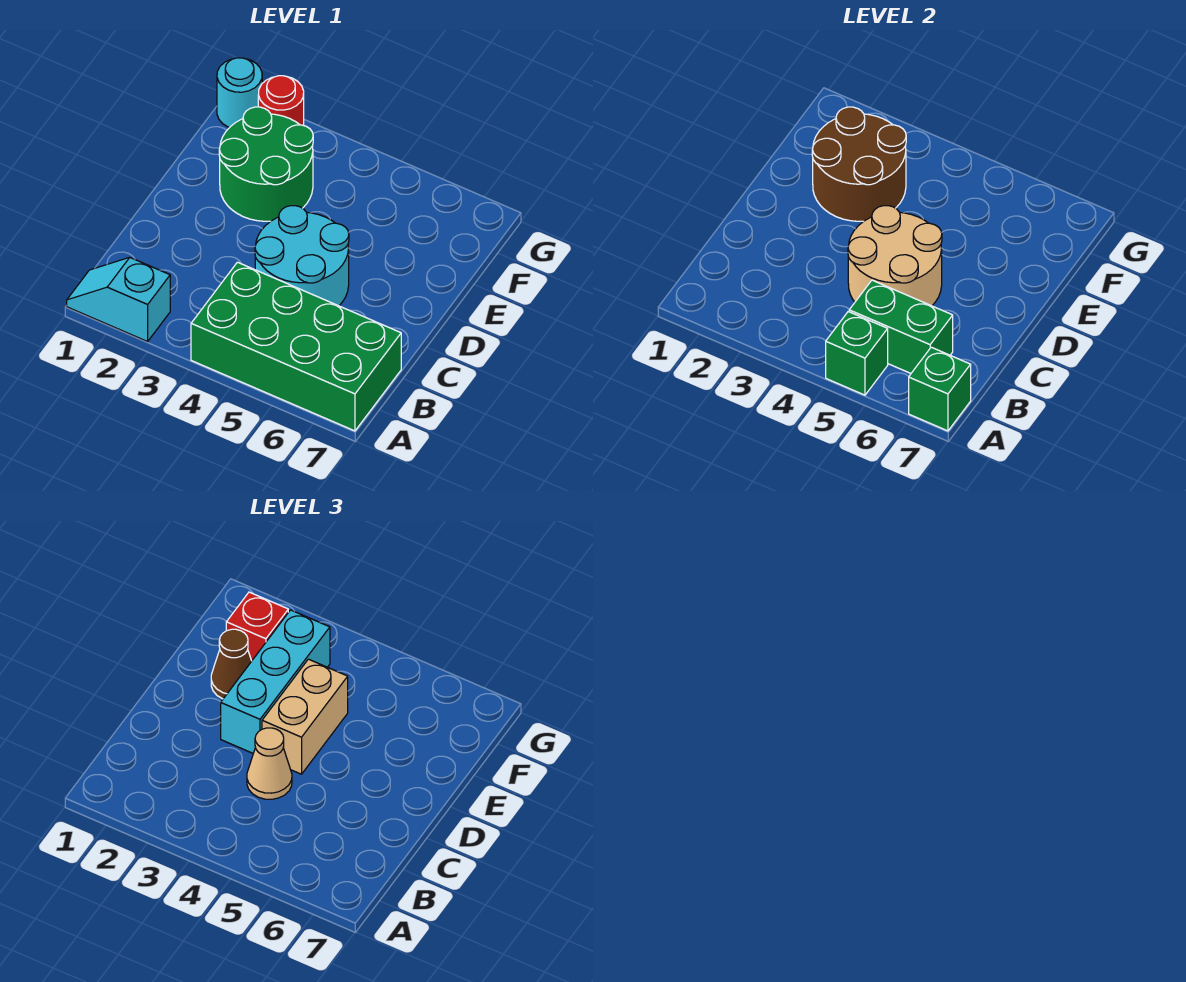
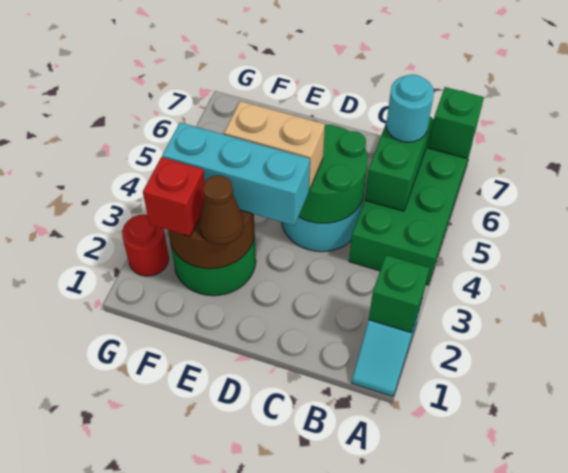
green brick A5 level 2 -> green brick A2 level 2
tan round brick C4:D5 level 2 -> green round brick C4:D5 level 2
tan cone C4 level 3 -> none
cyan round brick G1 level 1 -> cyan round brick B6 level 3

